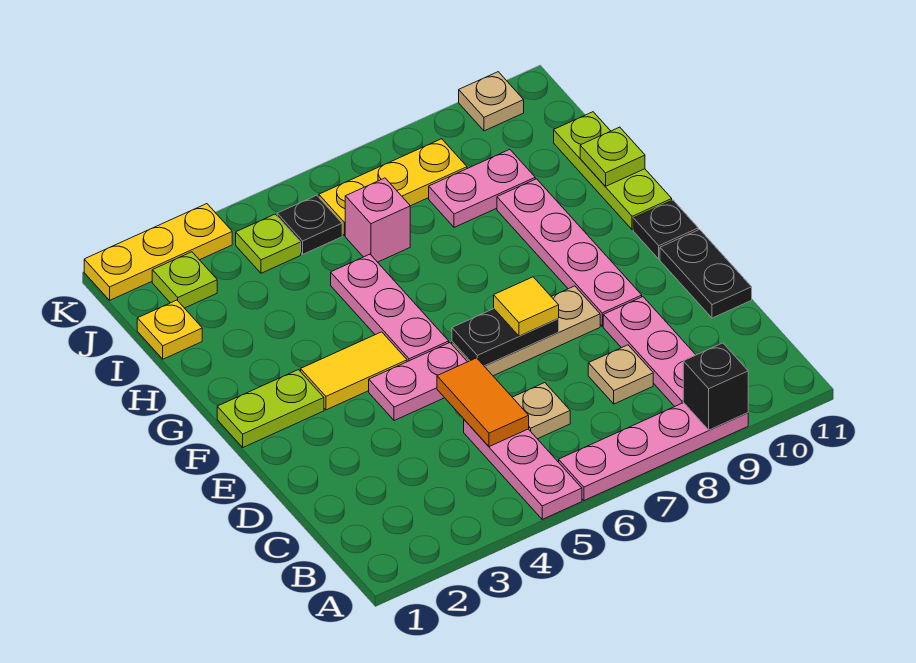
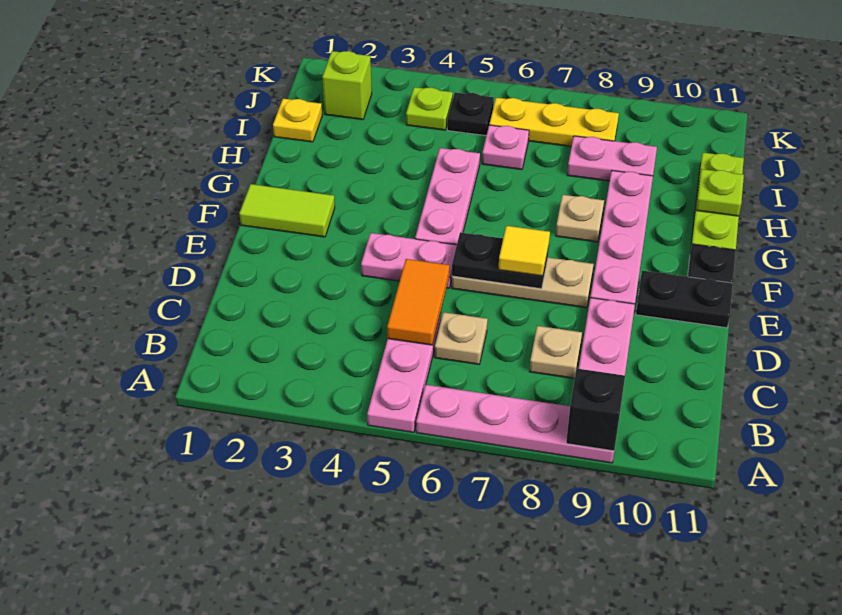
black plate D11:E11 level 1 -> black plate E10:E11 level 1
lime plate F1:F2 level 1 -> lime tile F1:F2 level 1
yellow tile F3:F4 level 1 -> none
pink brick I6 level 1 -> pink plate I6 level 1
lime plate J2 level 1 -> lime brick J2 level 1
yellow plate K1:K3 level 1 -> none
tan plate K10 level 1 -> tan plate G8 level 1

